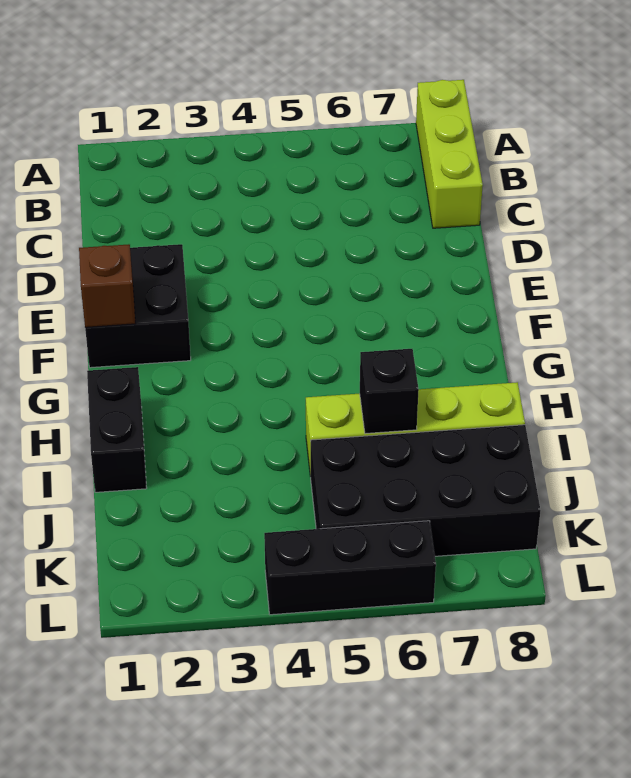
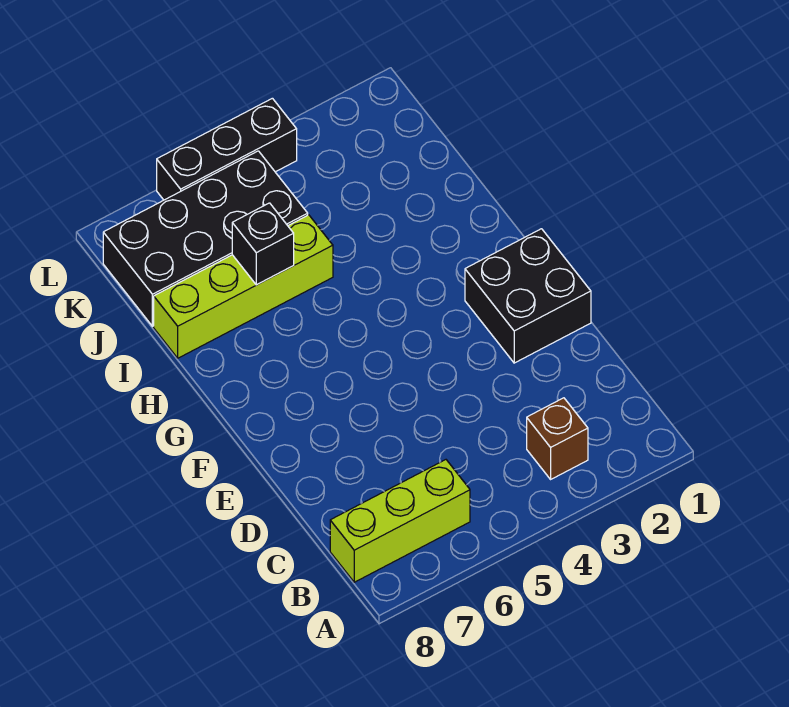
lime brick A8:C8 level 1 -> lime brick B6:B8 level 1
brown brick F1 level 2 -> brown brick B3 level 1
black brick H1:I1 level 1 -> none

